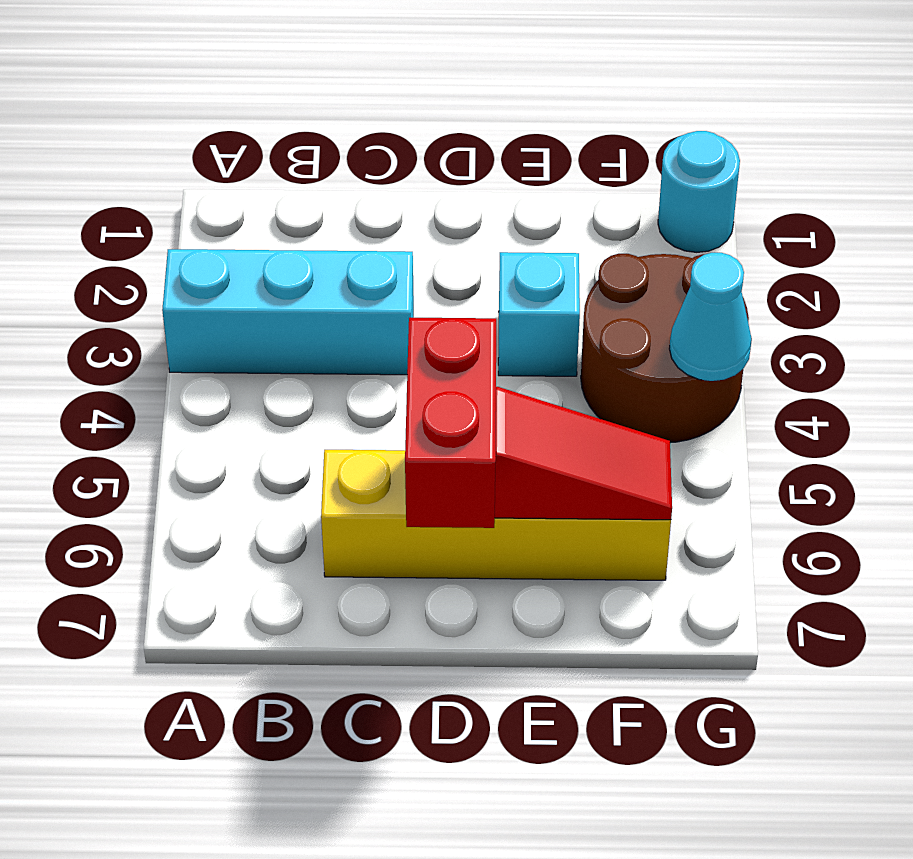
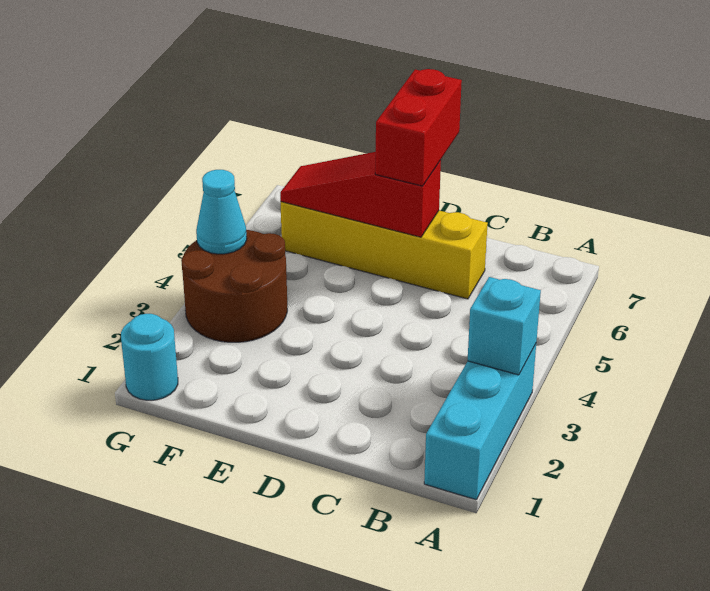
cyan brick A3:C3 level 1 -> cyan brick A1:A3 level 1
cyan brick E3 level 1 -> cyan brick A3 level 2

